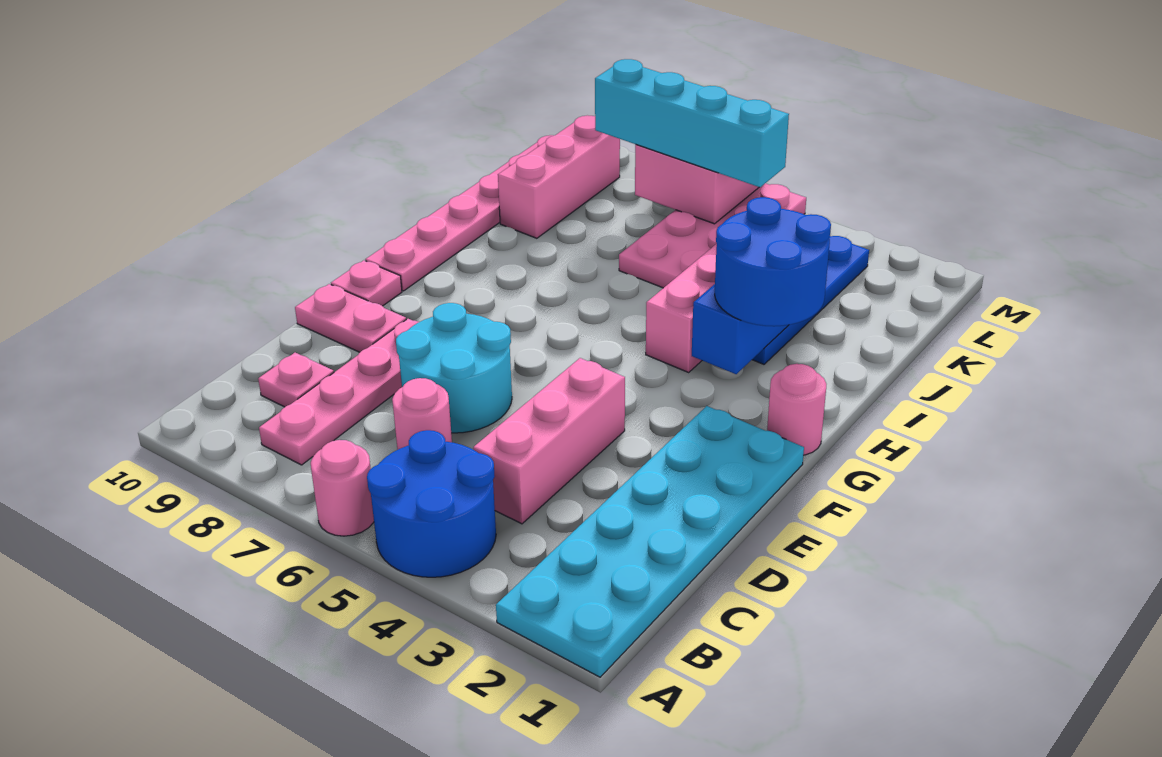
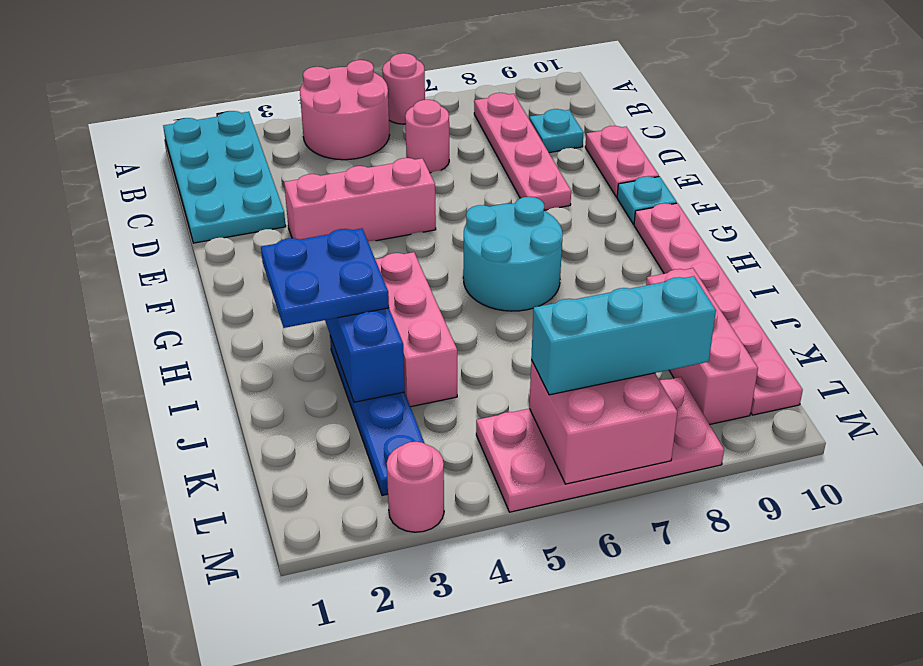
cyan plate A1:F2 level 1 -> cyan plate A1:D2 level 1
blue round brick A4:B5 level 1 -> pink round brick A4:B5 level 1
pink brick C4:E4 level 1 -> pink brick E3:E5 level 1
pink plate C9 level 1 -> cyan plate C9 level 1
cyan round brick D6:E7 level 1 -> cyan round brick G6:H7 level 1
pink plate E9:E10 level 1 -> pink plate D10:E10 level 1
pink plate F10 level 1 -> cyan plate F10 level 1
pink round brick G1 level 1 -> pink round brick M3 level 1
blue round brick H2:I3 level 3 -> blue plate H2:I3 level 3
pink plate J5:M6 level 1 -> pink plate L5:M8 level 1
cyan brick L5:L8 level 3 -> cyan brick L6:L8 level 3

